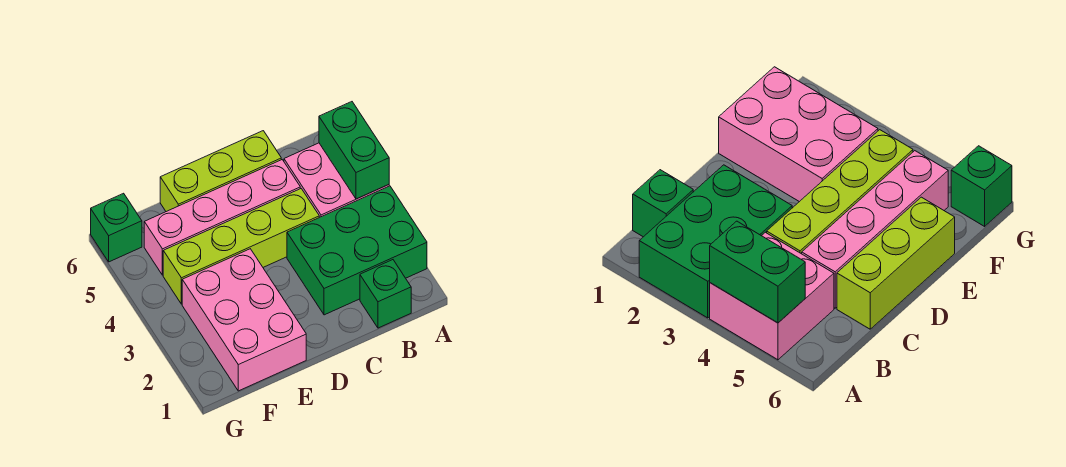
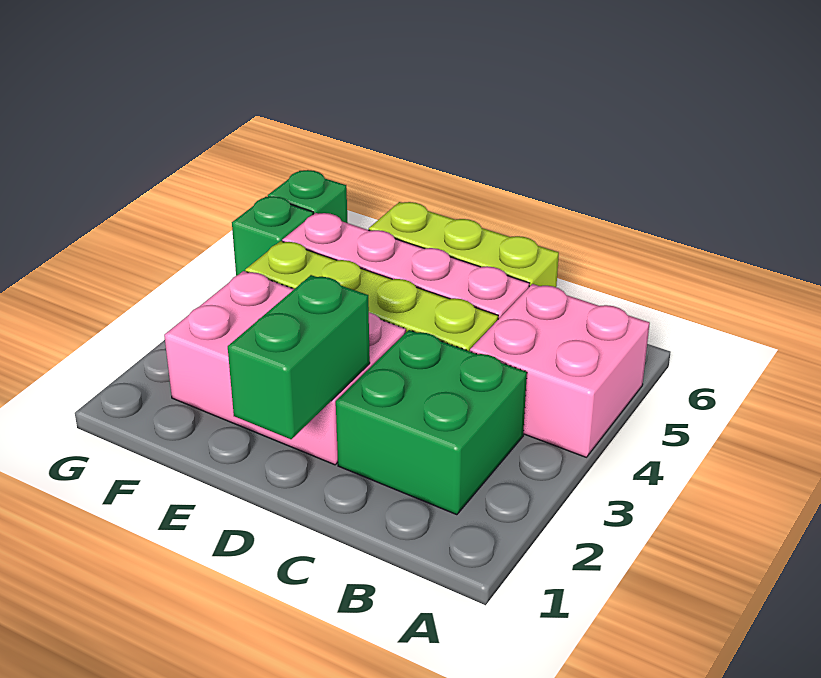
green brick A2:C3 level 1 -> green brick B2:C3 level 1
green brick A4:A5 level 2 -> green brick D1:D2 level 2
green brick B1 level 1 -> green brick G5 level 1
pink brick E1:F3 level 1 -> pink brick D2:F3 level 1

